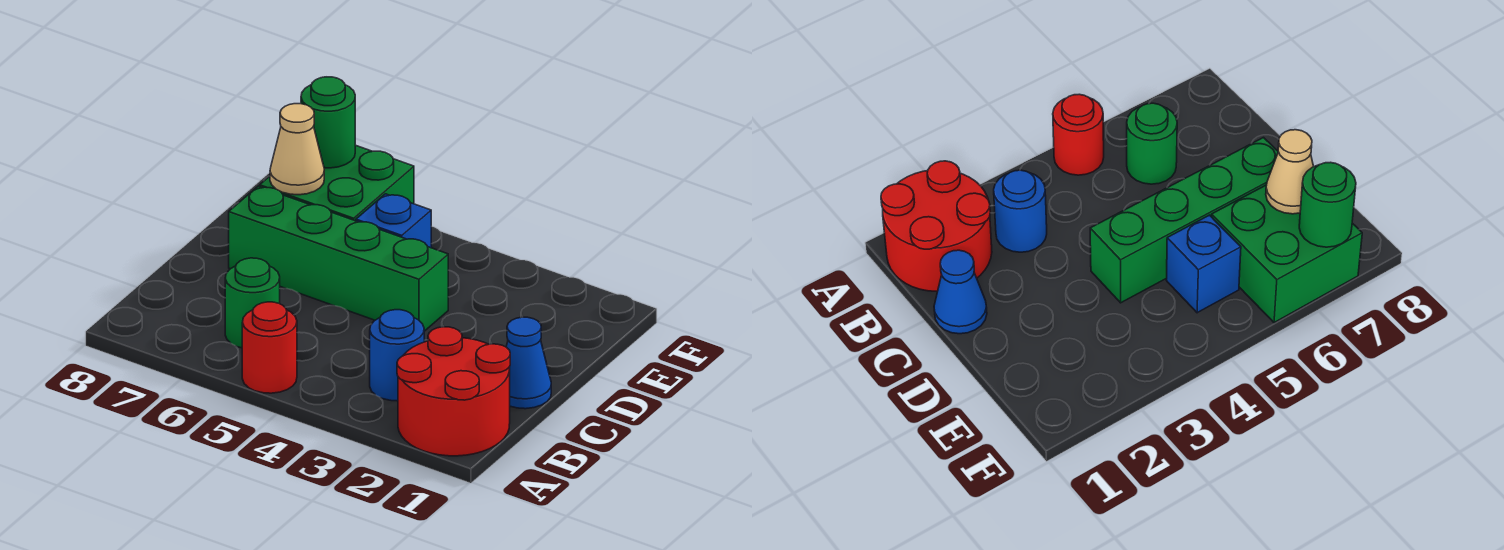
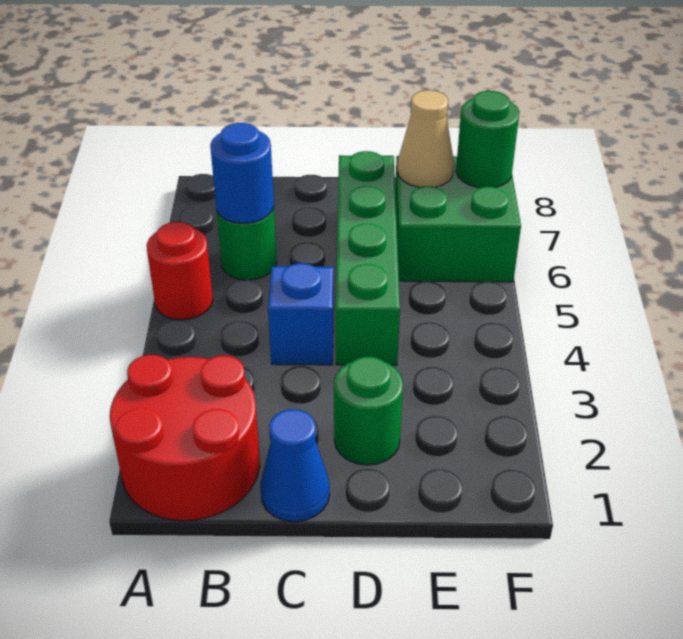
blue round brick B3 level 1 -> blue round brick B6 level 2
none -> green round brick D2 level 1
blue brick E5 level 1 -> blue brick C4 level 1

